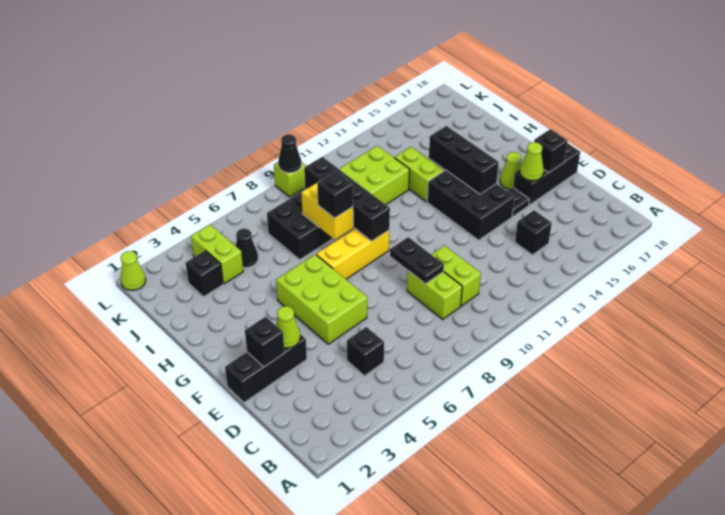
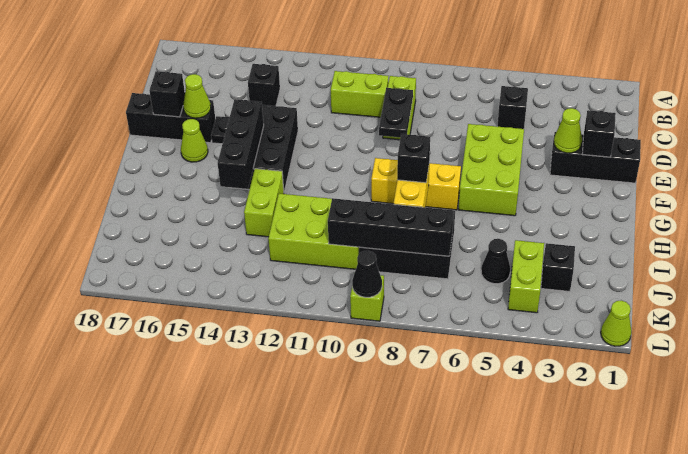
lime brick C10:D10 level 1 -> lime brick C10:C11 level 1
black brick G9:J9 level 2 -> black brick J7:J10 level 2

